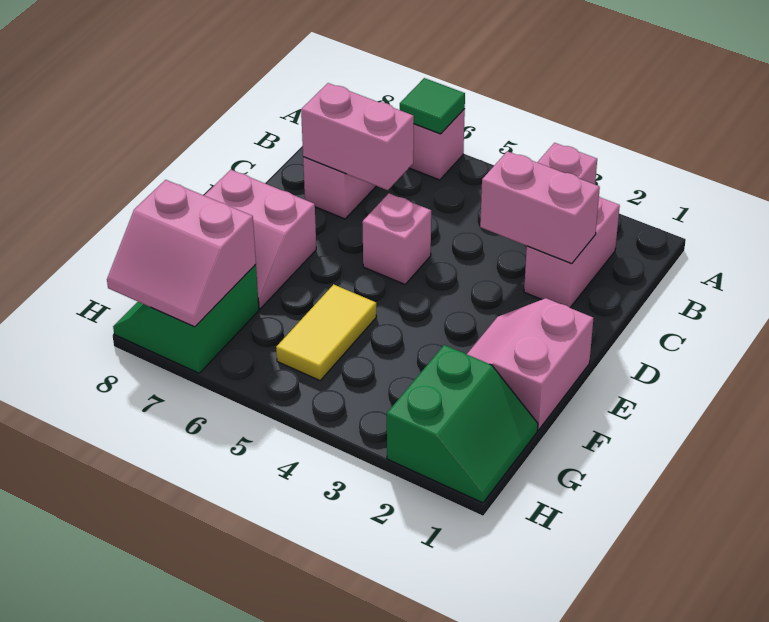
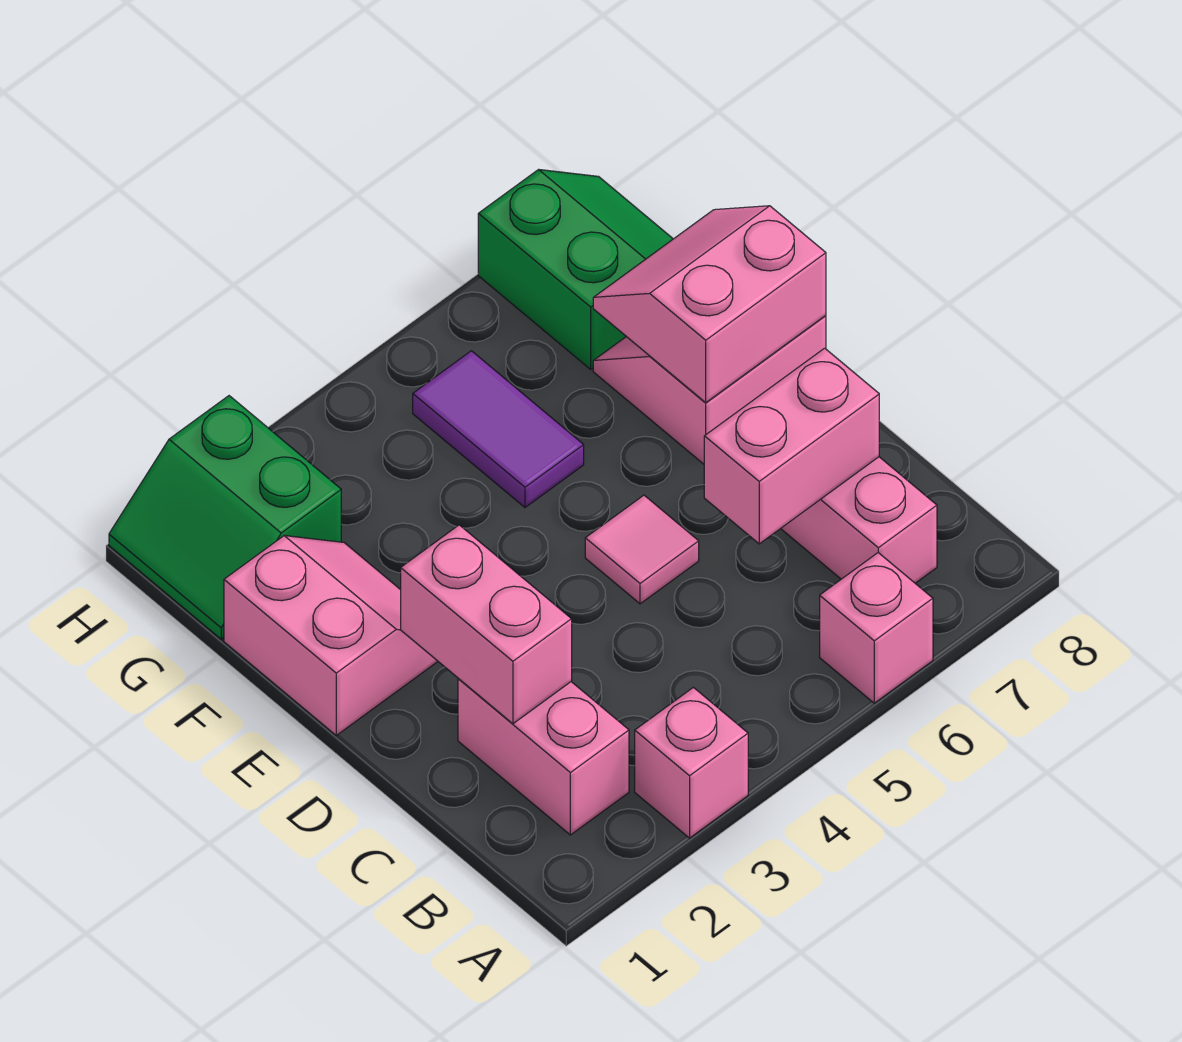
green tile A6 level 2 -> none
pink brick C2:C3 level 2 -> pink brick C2:D2 level 2
pink brick D5 level 1 -> pink tile D5 level 1
yellow tile F5:G5 level 1 -> purple tile F5:G5 level 1
pink slope G7:H8 level 2 top G -> pink slope E7:F8 level 2 top E

